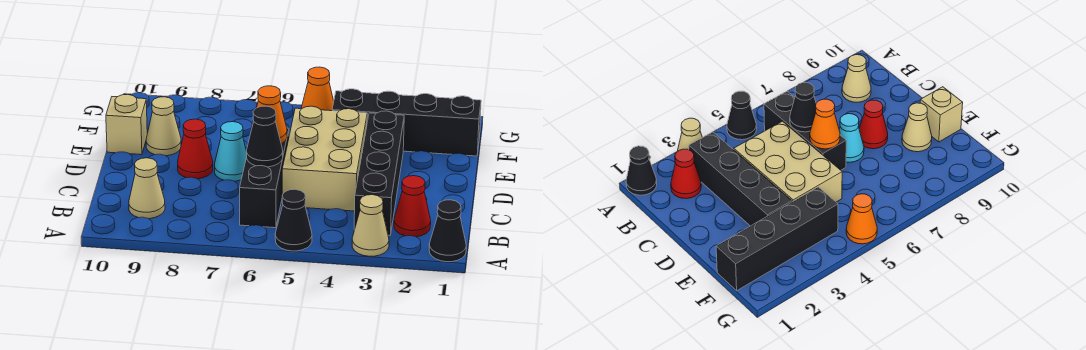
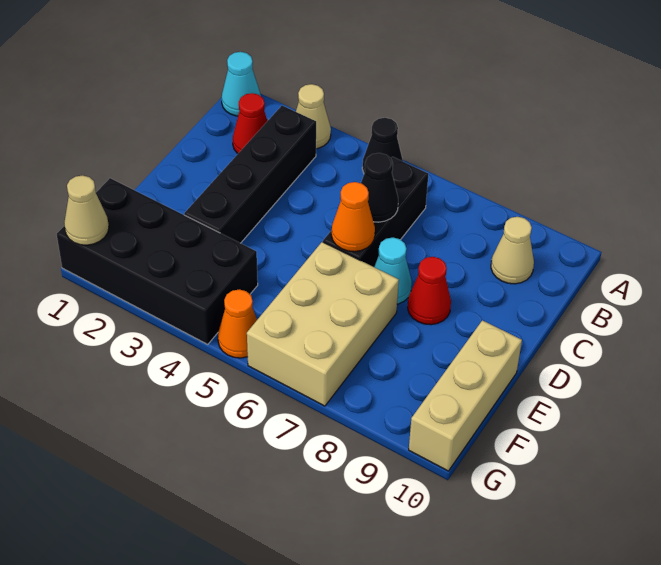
black cone A1 level 1 -> cyan cone A1 level 1
tan brick C4:E5 level 1 -> tan brick E6:G7 level 1
tan cone E9 level 1 -> tan cone G1 level 2
tan brick E10 level 1 -> tan brick E10:G10 level 1
black brick F1:F4 level 1 -> black brick F1:G4 level 1

